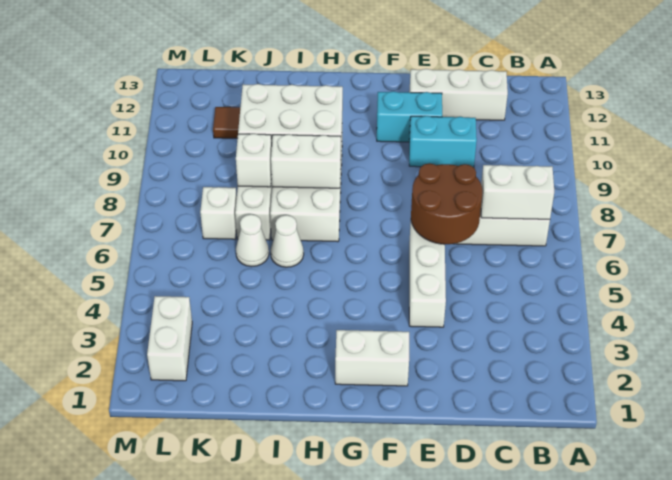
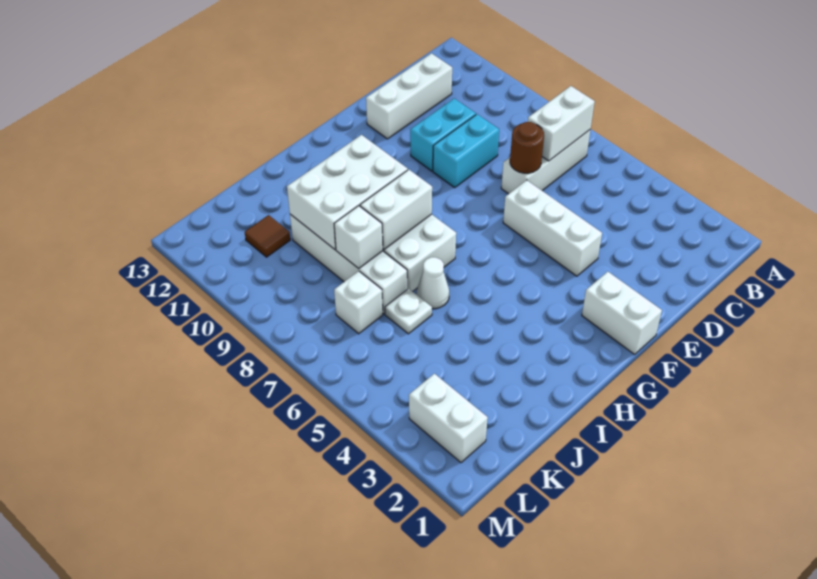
brown round brick D6:E7 level 2 -> brown round brick D7 level 2
cyan brick E11:F11 level 1 -> cyan brick D9:E9 level 1
white brick F2:G2 level 1 -> white brick F1:F2 level 1
white cone J6 level 1 -> white plate J6 level 1

